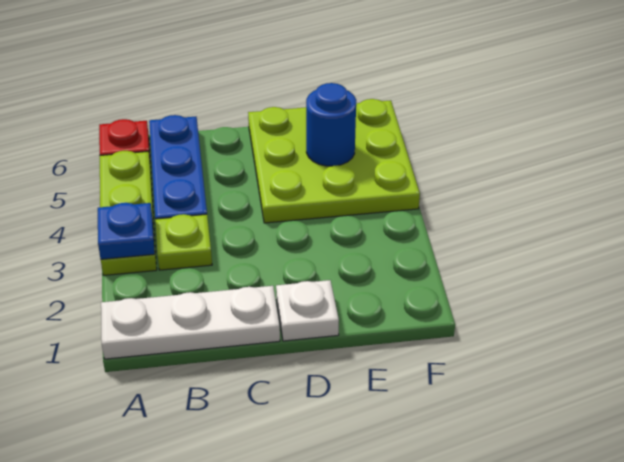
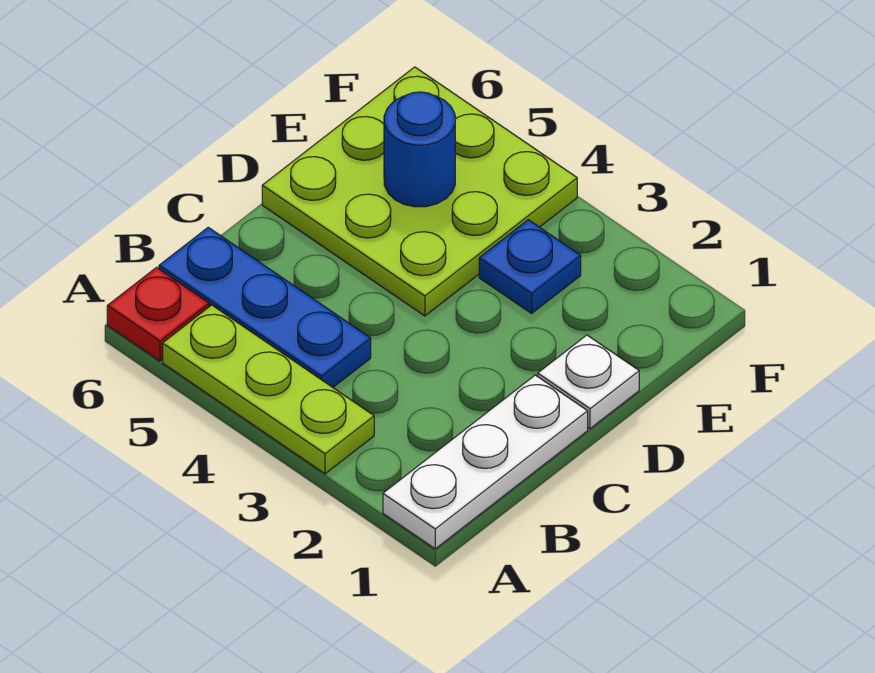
blue plate A3 level 2 -> blue plate E3 level 1
lime plate B3 level 1 -> none

